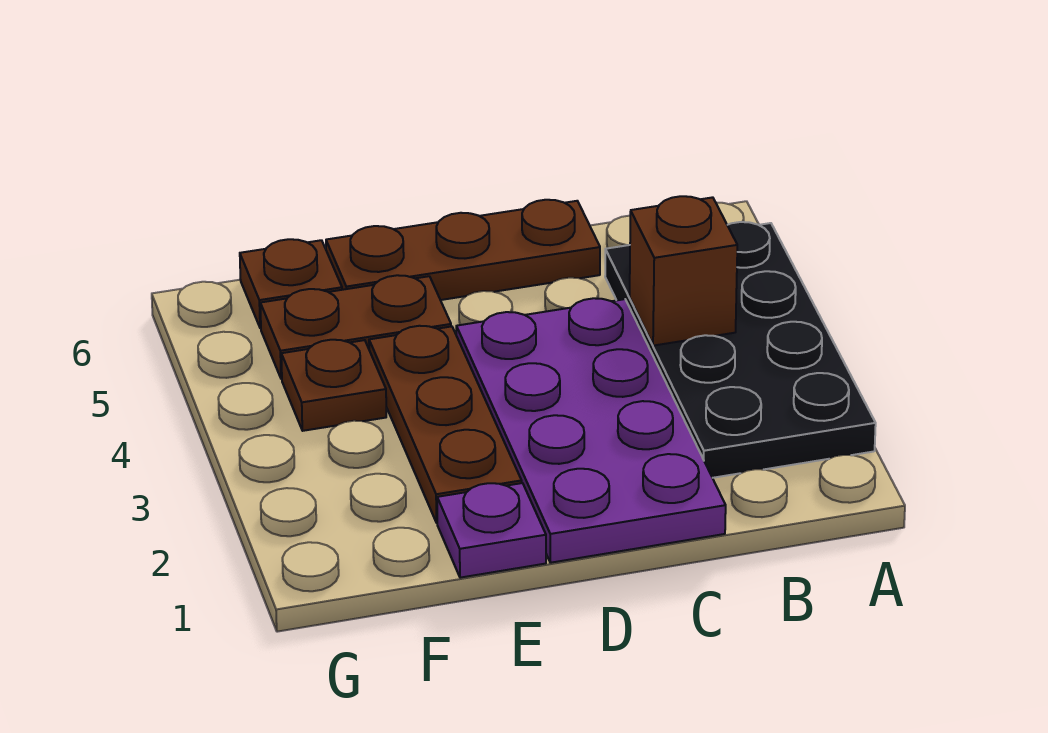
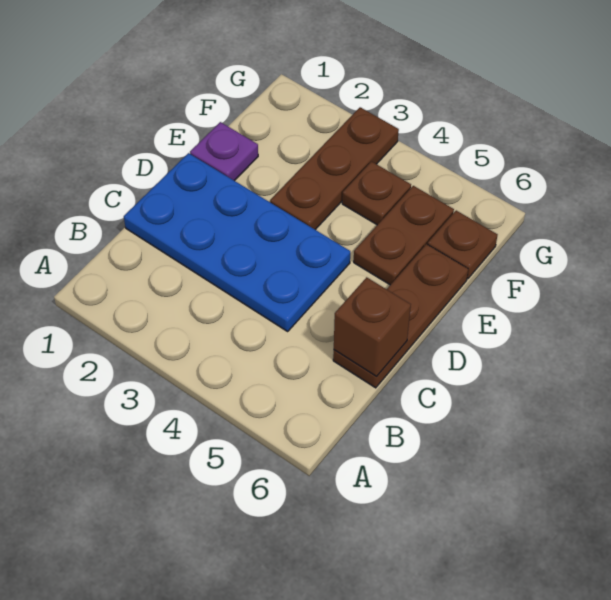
black plate A2:B5 level 1 -> none
brown brick B4 level 2 -> brown brick C6 level 2
purple plate C1:D4 level 1 -> blue plate C1:D4 level 1
brown plate E2:E4 level 1 -> brown plate E3:G3 level 1

